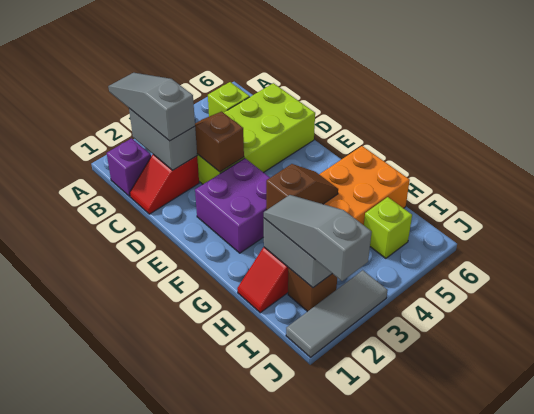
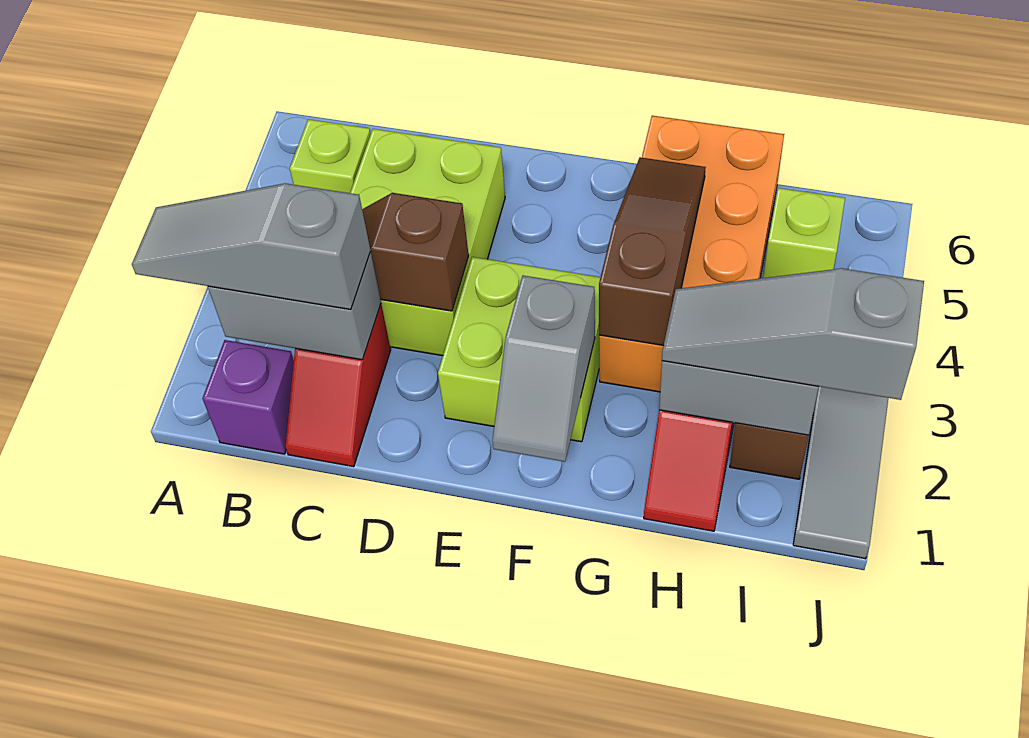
lime brick C3:D6 level 1 -> lime brick C3:D5 level 1
purple brick E2:F3 level 1 -> lime brick E2:F3 level 1
none -> grey slope F1:F2 level 2 top 2
brown slope G3:G4 level 2 top 3 -> brown slope G3:G5 level 2 top 3

